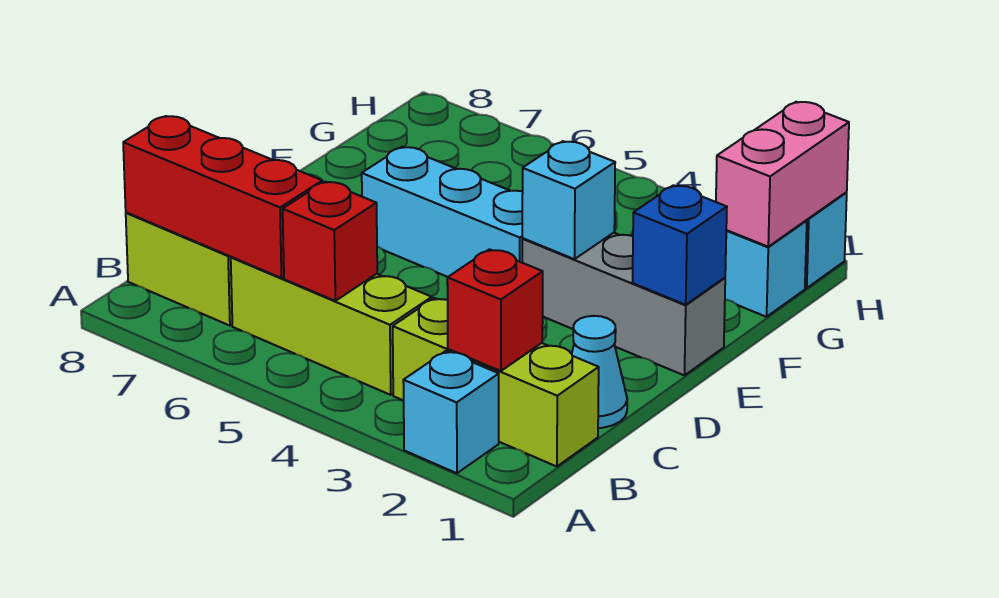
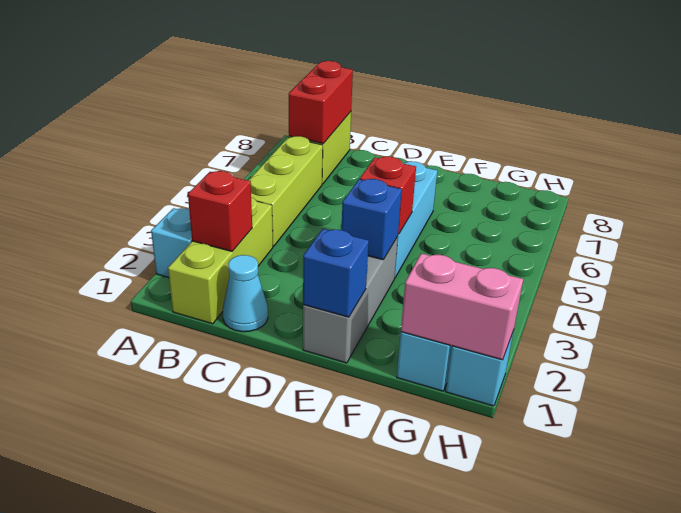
red brick B5 level 2 -> red brick E4 level 2
red brick B6:B8 level 2 -> red brick B7:B8 level 2
cyan brick E3 level 2 -> blue brick E3 level 2

